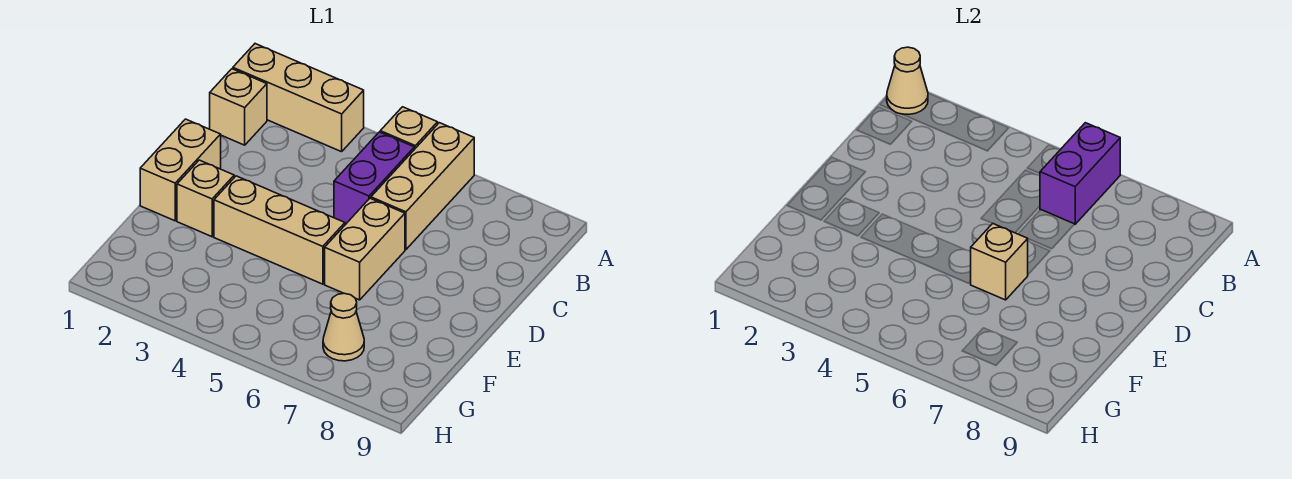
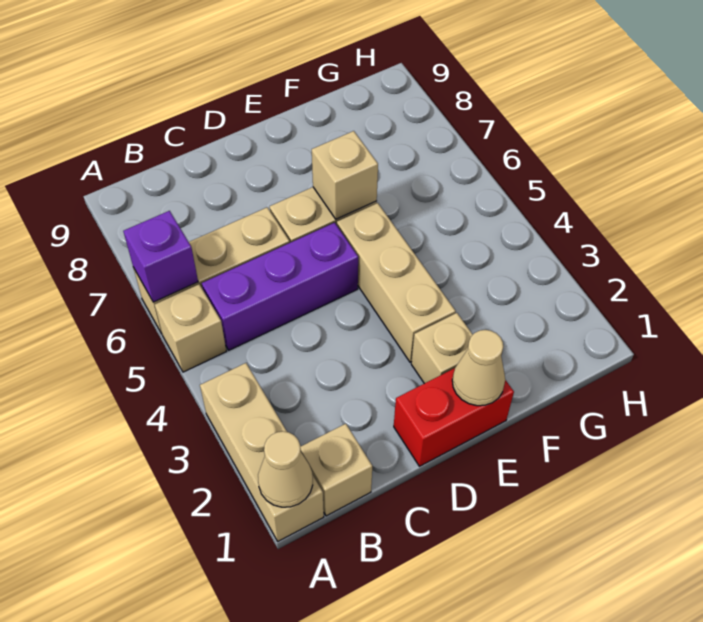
purple brick A6:B6 level 2 -> purple brick A6 level 2
purple brick B5:C5 level 1 -> purple brick B5:D5 level 1
tan brick D1:E1 level 1 -> red brick D1:E1 level 1
tan cone G7 level 1 -> tan cone E1 level 2

